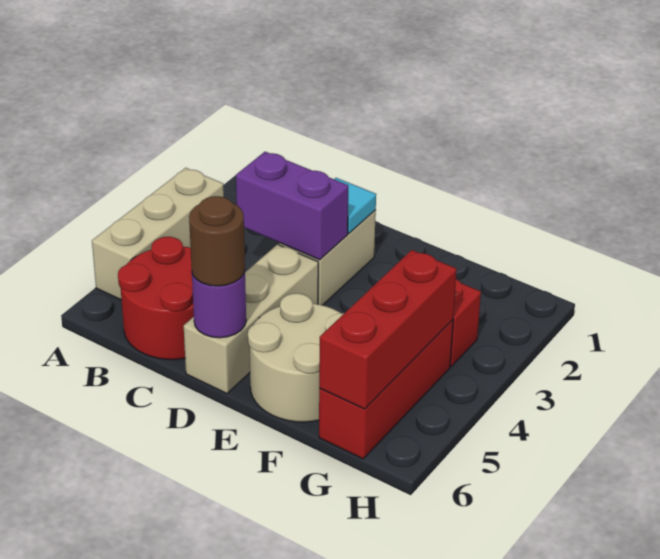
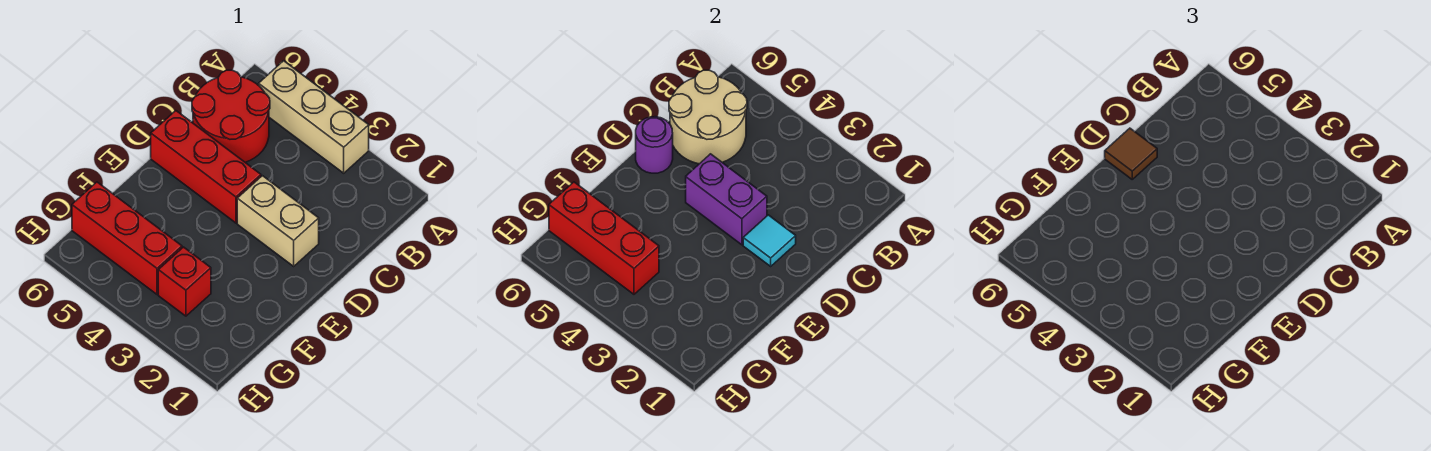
purple brick C3:D3 level 2 -> purple brick D3:D4 level 2
tan brick D4:D6 level 1 -> red brick D4:D6 level 1
brown round brick D6 level 3 -> brown tile D6 level 3
tan round brick E5:F6 level 1 -> tan round brick B5:C6 level 2

